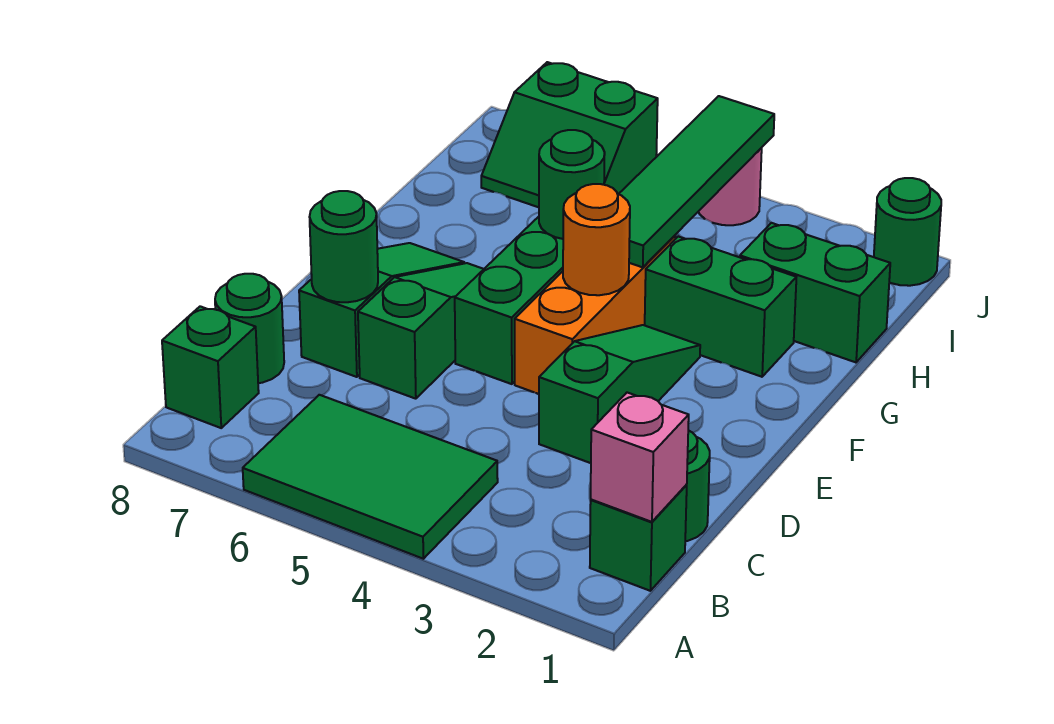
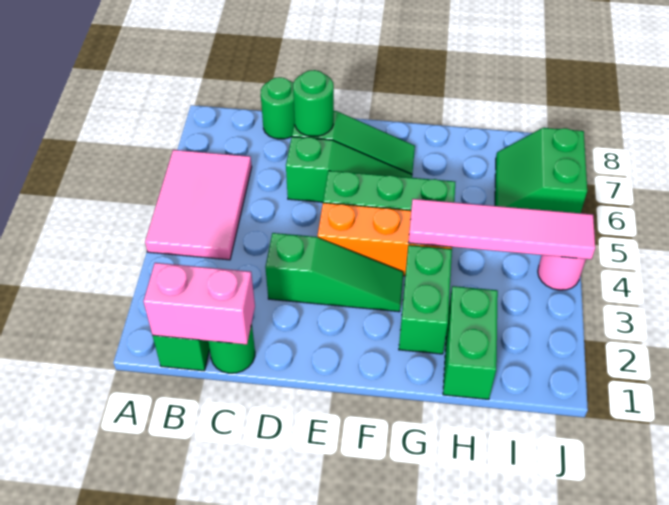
green tile A4:B6 level 1 -> pink tile A4:B6 level 1
pink brick B1 level 2 -> pink brick B1:C1 level 2
green brick B8 level 1 -> none
orange round brick F4 level 2 -> none
green tile G4:J4 level 2 -> pink tile G4:J4 level 2
green round brick G5 level 2 -> none
green round brick J1 level 1 -> none

